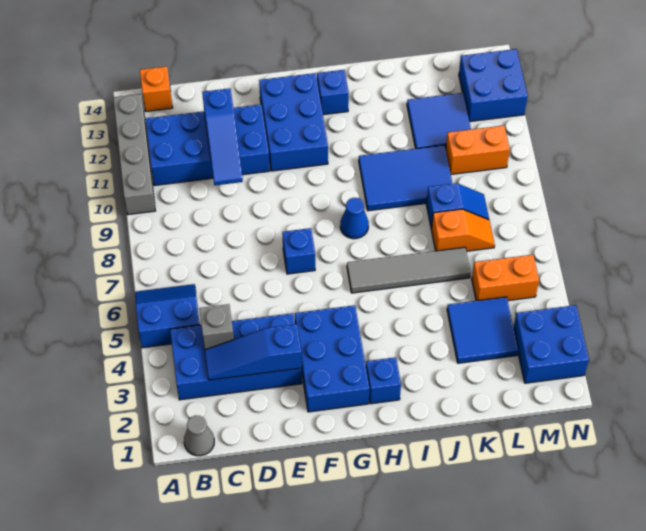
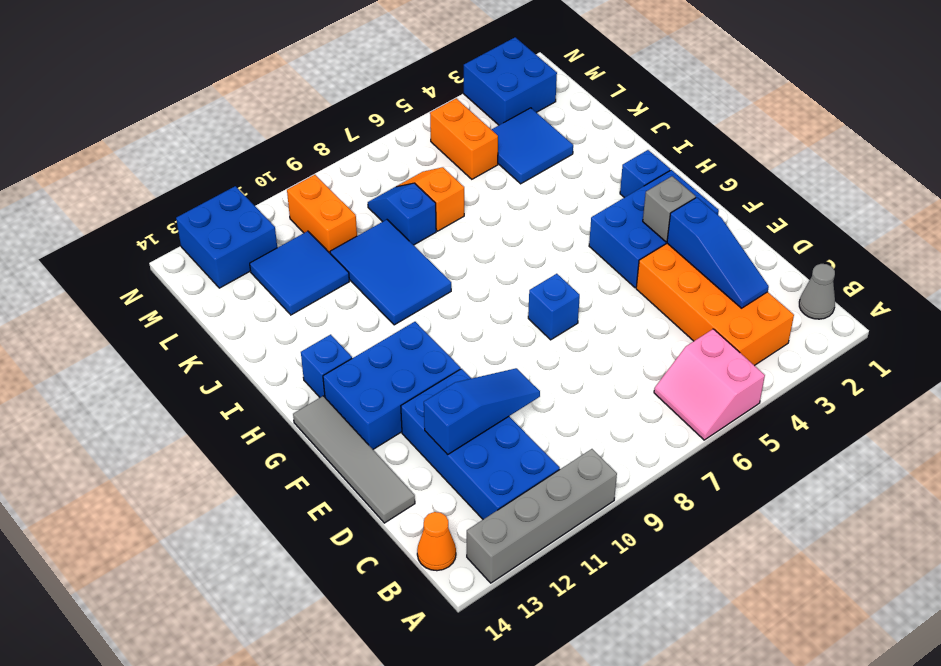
blue slope A5:B6 level 1 top 5 -> pink slope A5:B6 level 1 top 5
blue brick B3:E4 level 1 -> orange brick B3:E4 level 1
orange brick B14 level 1 -> orange cone B14 level 1
grey brick C4 level 2 -> grey brick F3 level 2
grey tile H6:K6 level 1 -> grey tile D14:G14 level 1
blue cone H8 level 1 -> none

